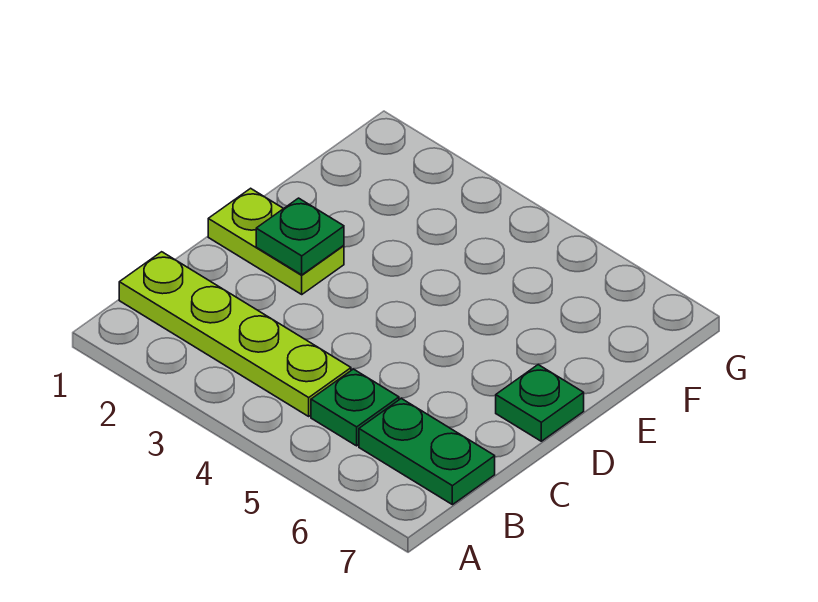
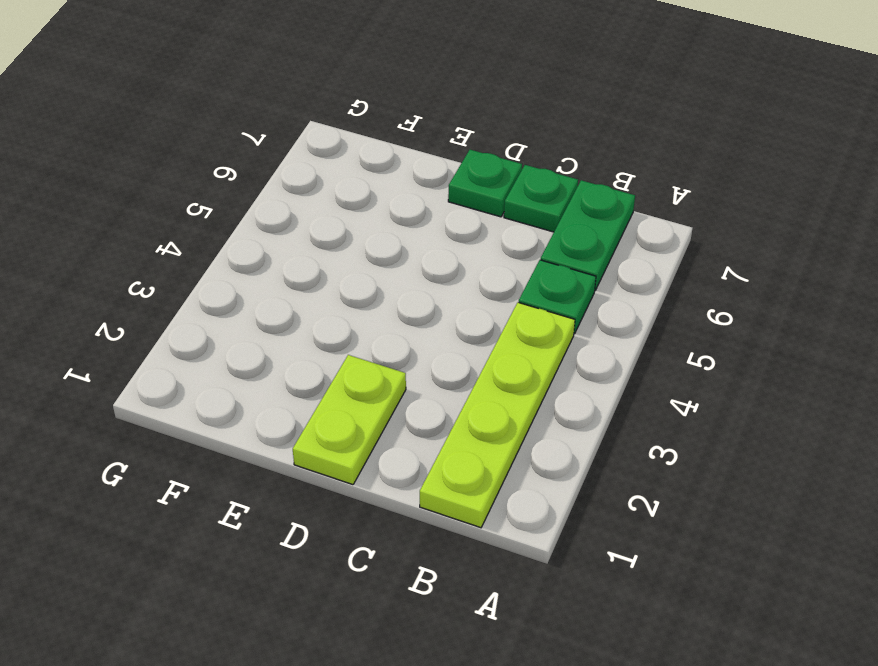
green plate D2 level 2 -> green plate C7 level 1

